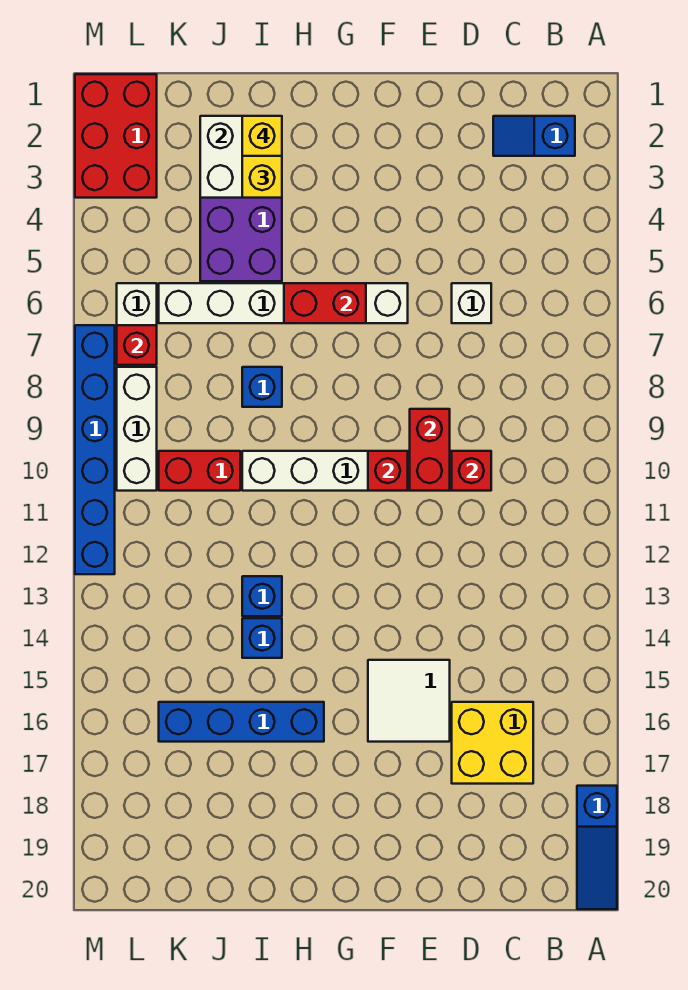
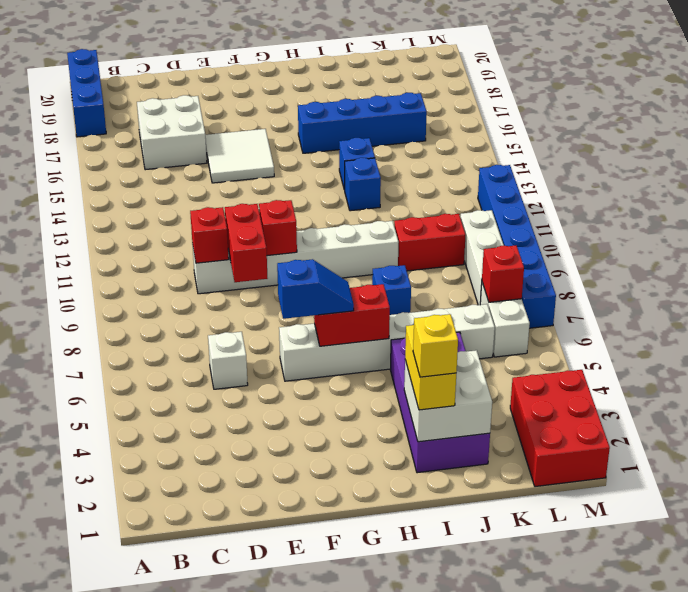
blue slope A18:A20 level 1 top 18 -> blue brick A18:A20 level 1
blue slope B2:C2 level 1 top B -> blue slope F6:G6 level 3 top F
yellow brick C16:D17 level 1 -> white brick C16:D17 level 1

